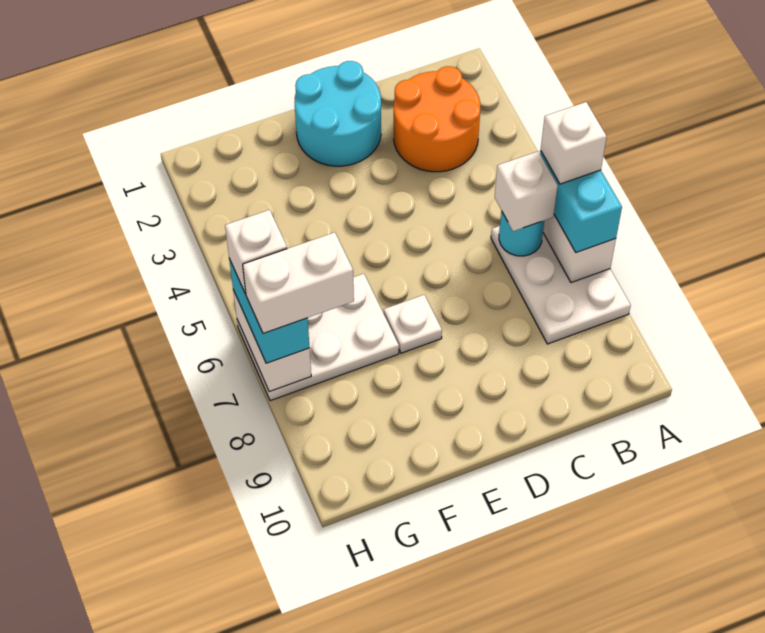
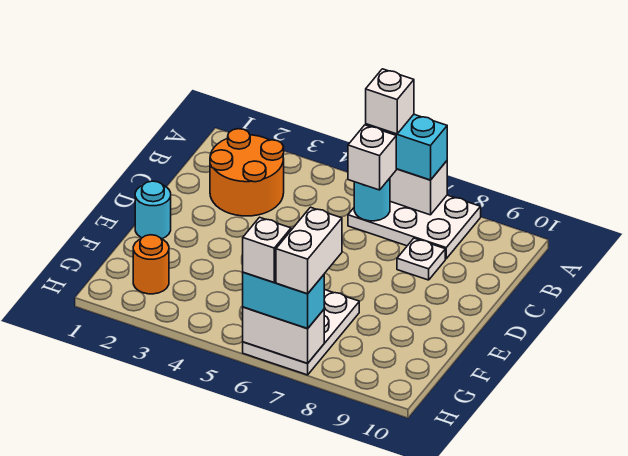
cyan round brick D1:E2 level 1 -> cyan round brick E1 level 1
white plate E7 level 1 -> white plate C8 level 1
none -> orange round brick G2 level 1

